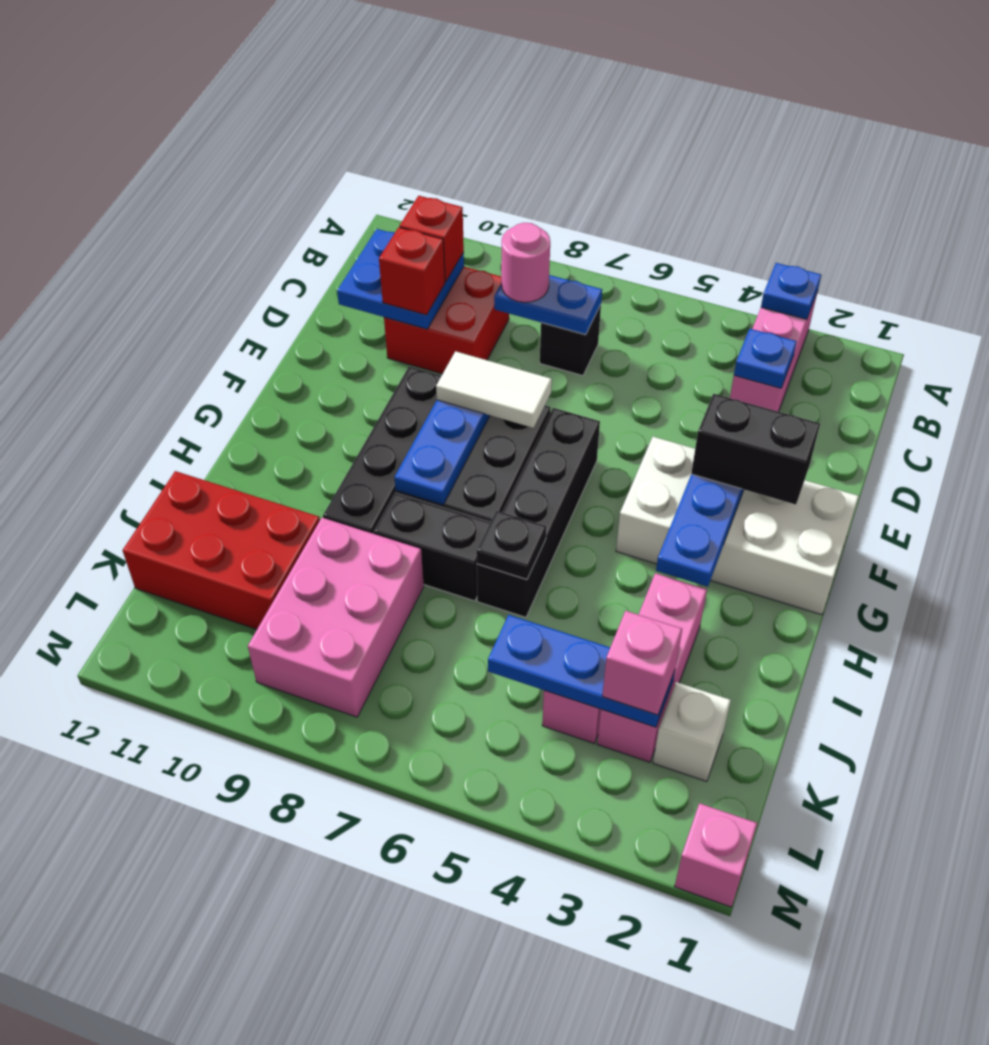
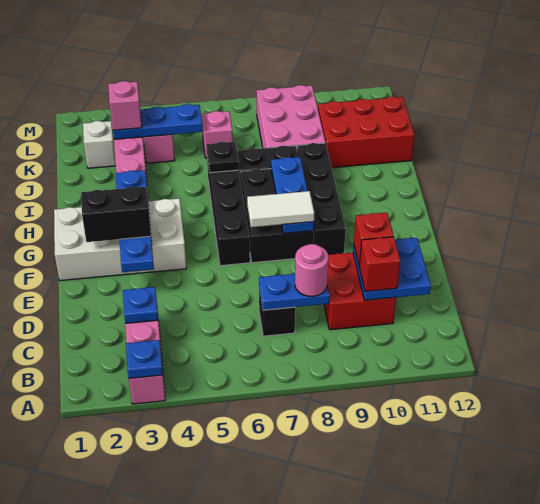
pink brick M1 level 1 -> pink brick K6 level 1

